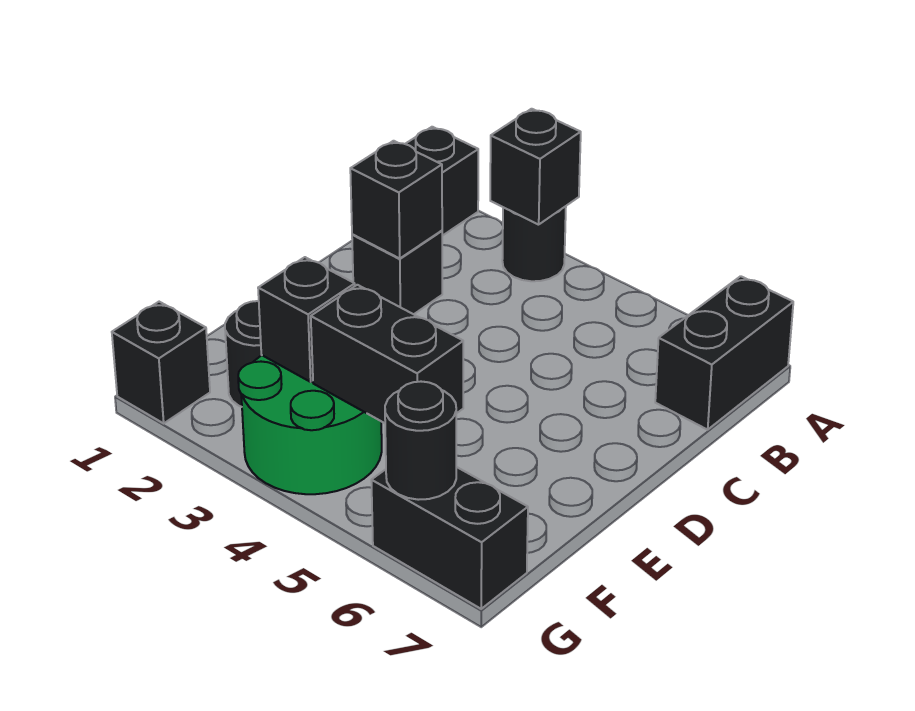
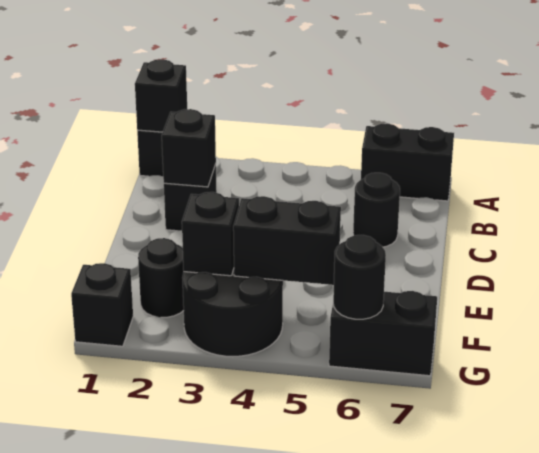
black round brick A3 level 1 -> black round brick C6 level 1
black brick A3 level 2 -> black brick A1 level 2
black brick A7:B7 level 1 -> black brick A6:A7 level 1
green round brick F3:G4 level 1 -> black round brick F3:G4 level 1

